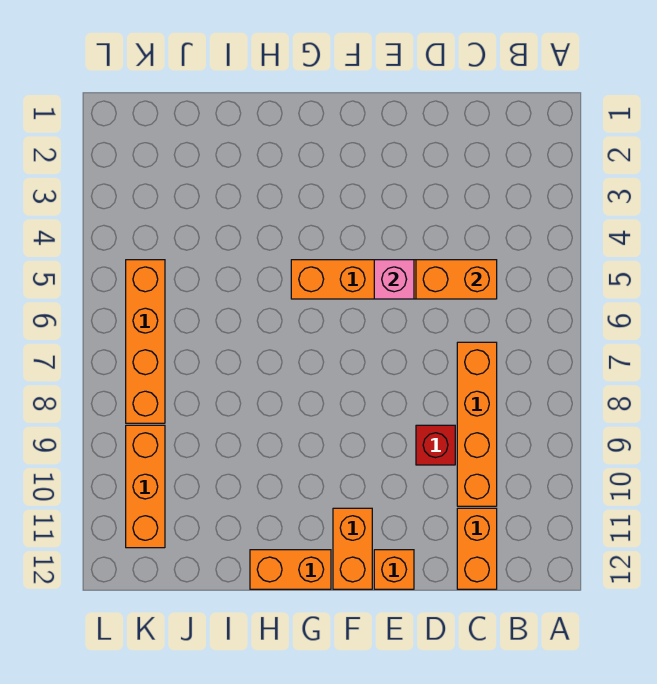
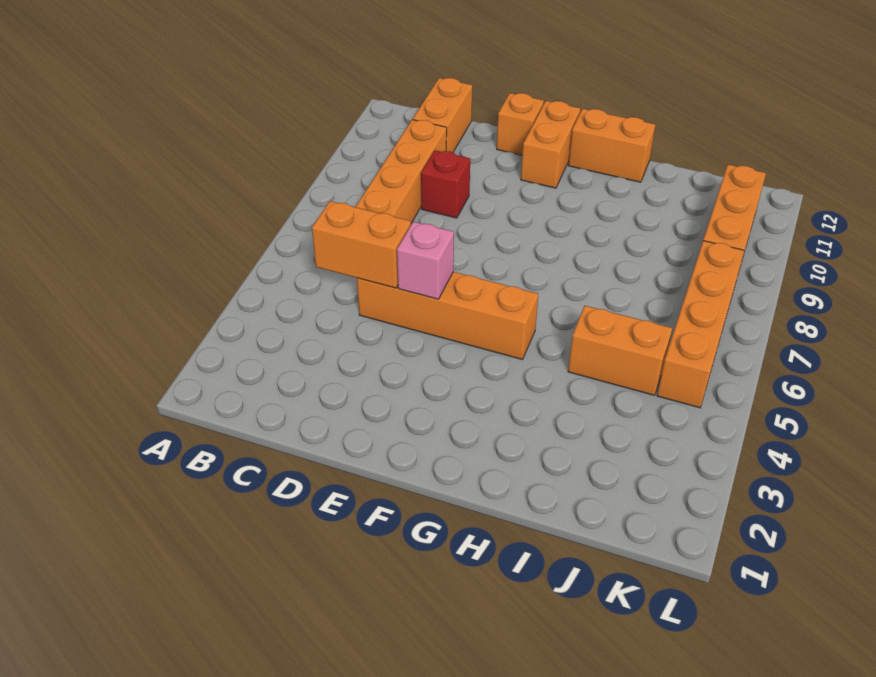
none -> orange brick I5:J5 level 1

